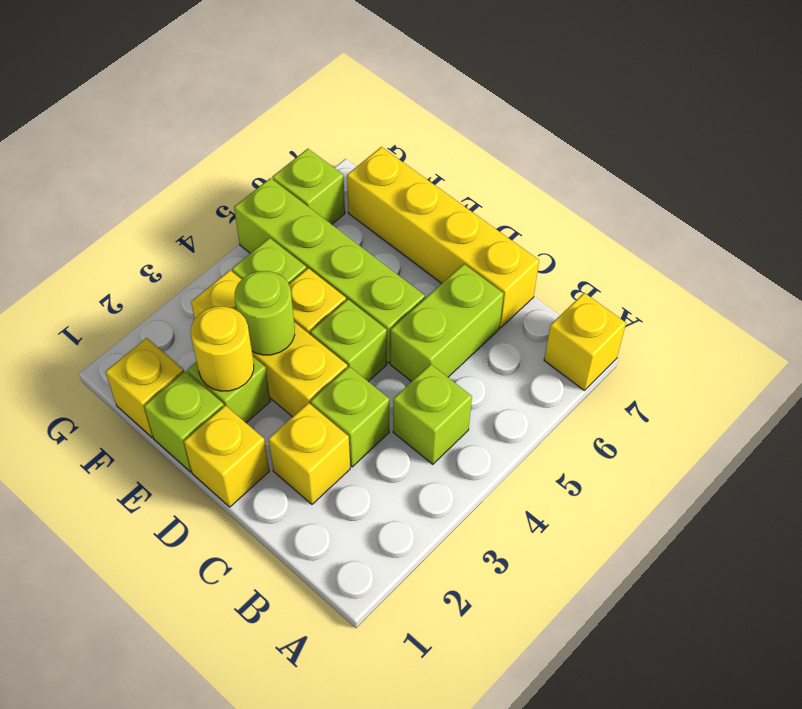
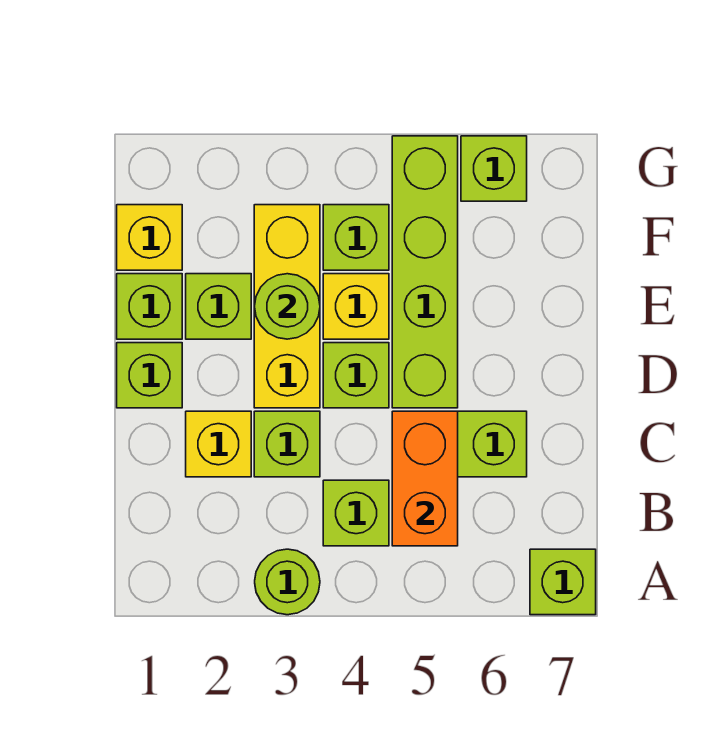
none -> lime round brick A3 level 1
yellow brick A7 level 1 -> lime brick A7 level 1
none -> orange brick B5:C5 level 2
yellow brick C7:F7 level 1 -> none
yellow brick D1 level 1 -> lime brick D1 level 1
yellow round brick E2 level 2 -> none

